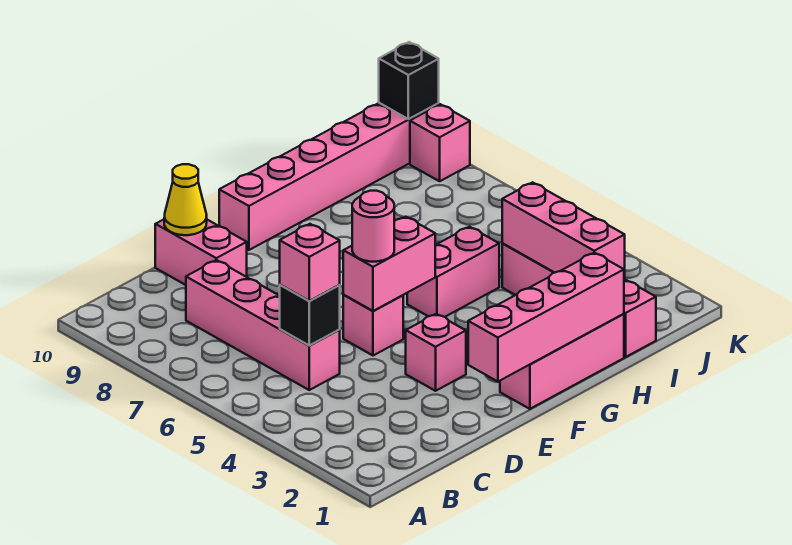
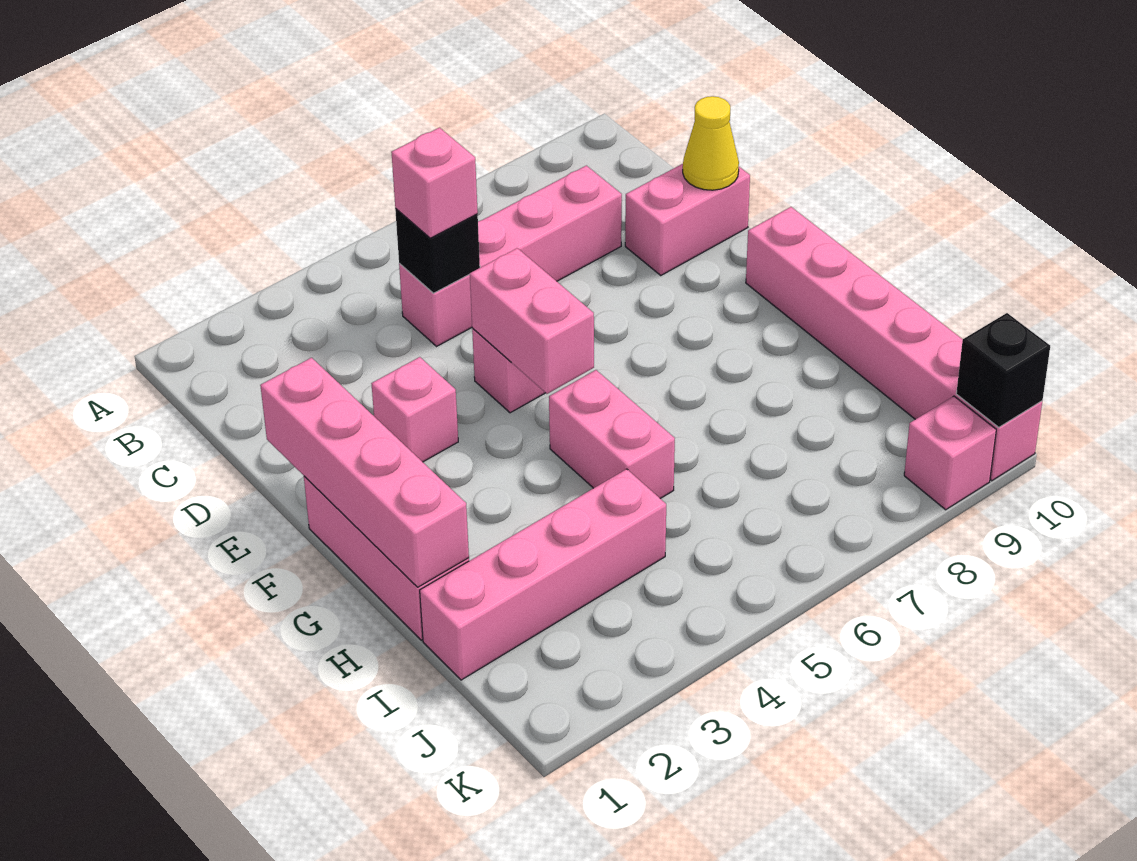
pink round brick E5 level 3 -> none
pink brick I2:I4 level 2 -> none

